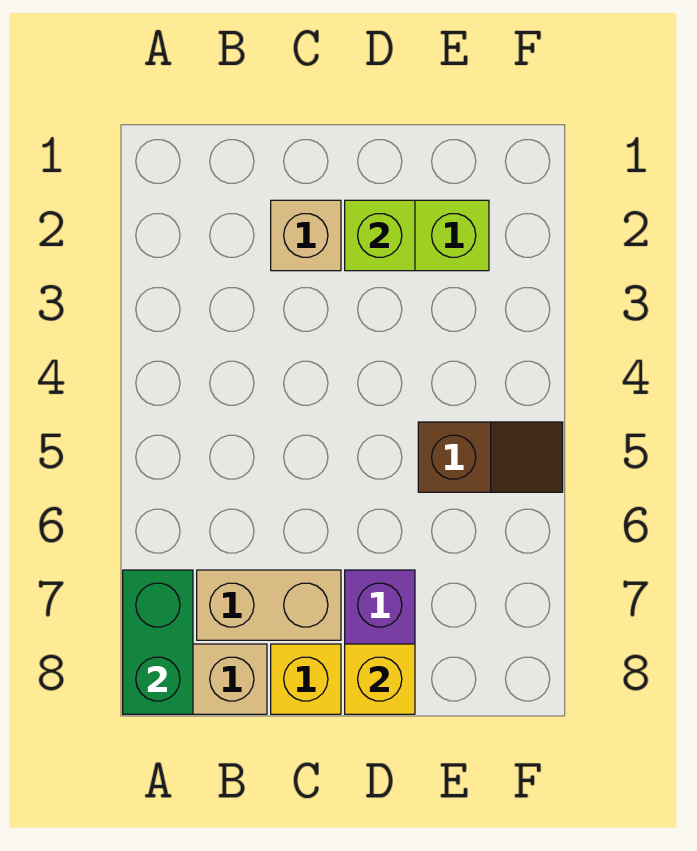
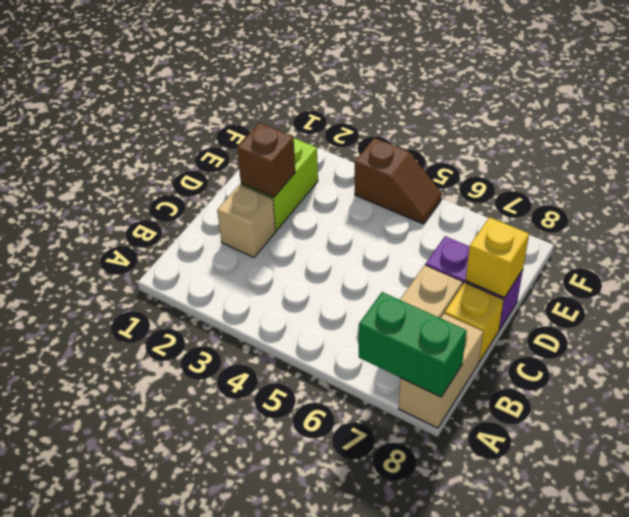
lime brick D2 level 2 -> brown brick D2 level 2
brown slope E5:F5 level 1 top E -> brown slope F4:F5 level 1 top 4

